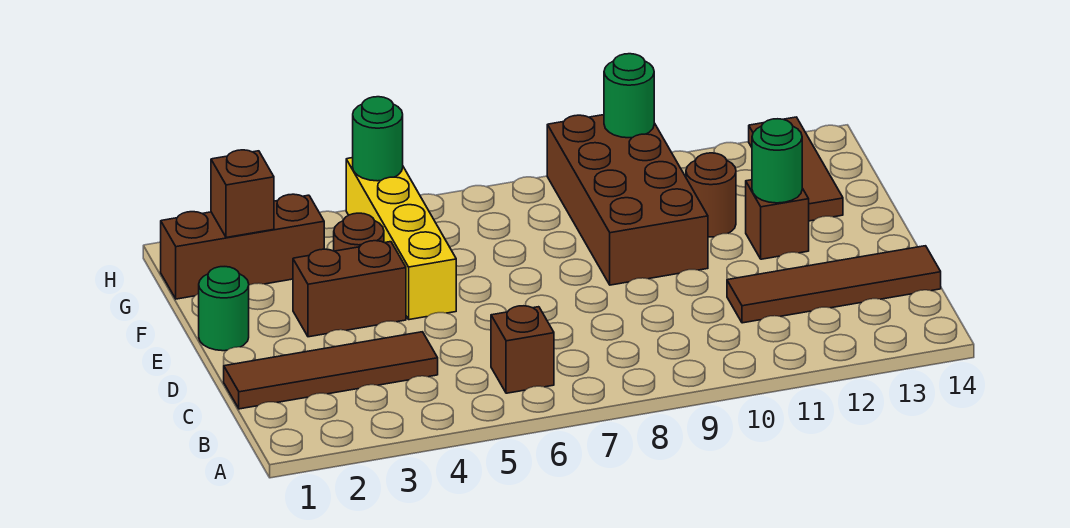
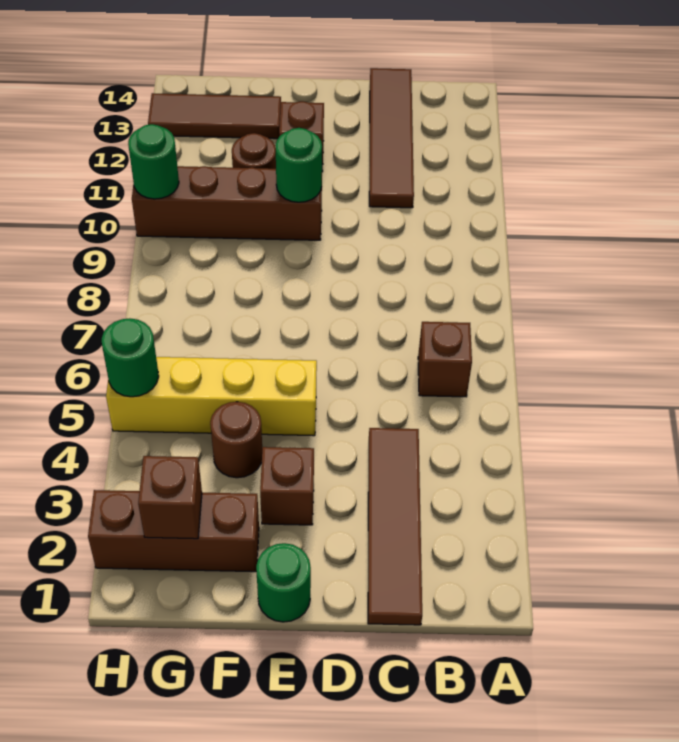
brown brick E3:E4 level 1 -> brown brick E3 level 1
brown brick E9:H10 level 1 -> brown brick E10:H10 level 1
green round brick E12 level 2 -> green round brick E10 level 2
brown brick G1:G3 level 1 -> brown brick F2:H2 level 1

